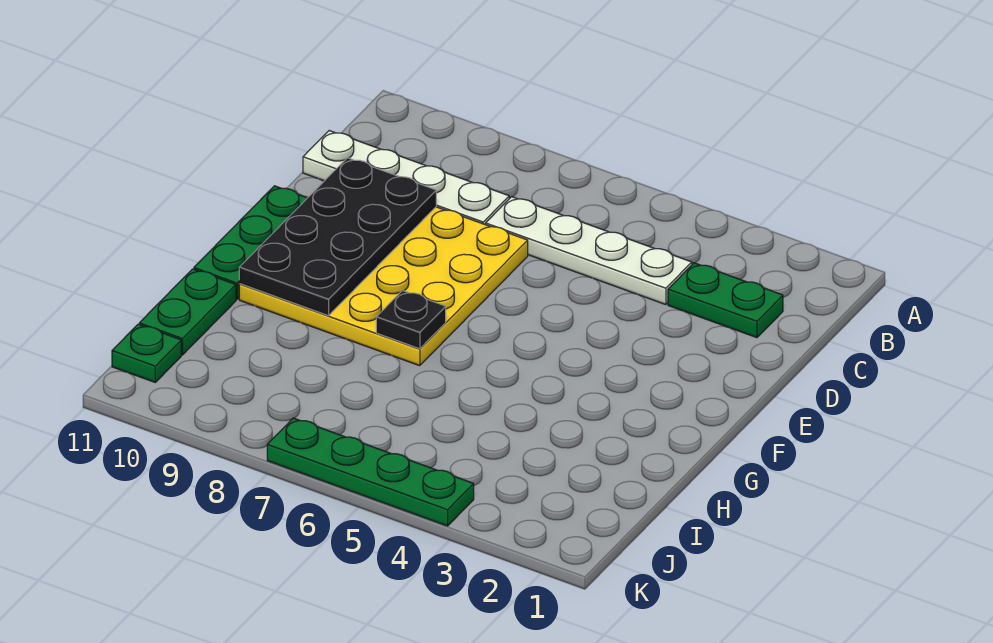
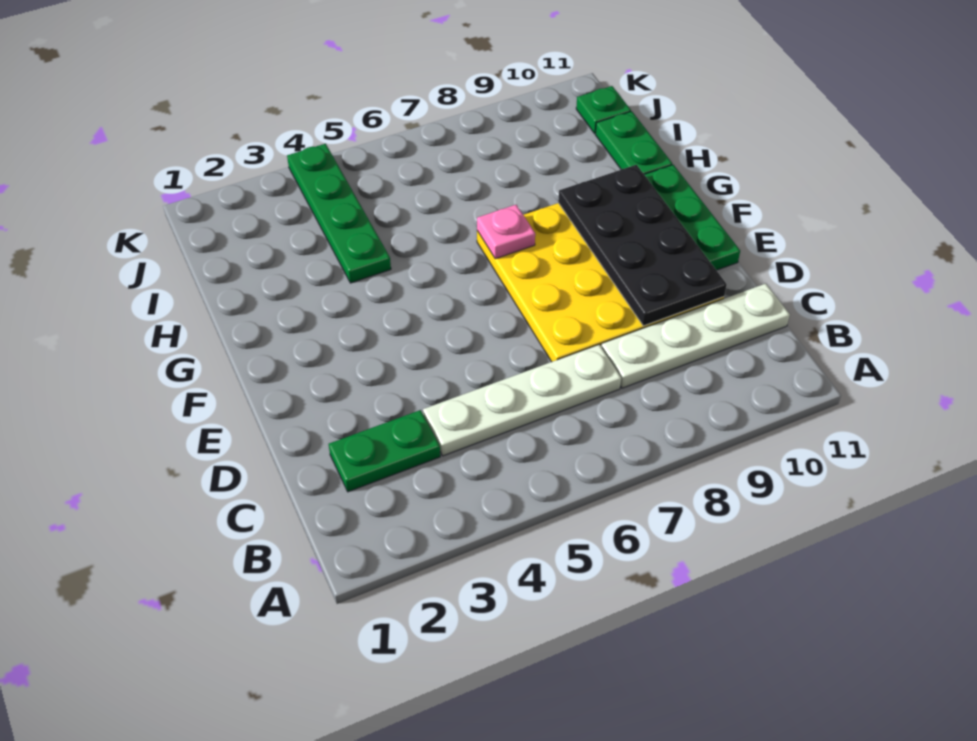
black plate G7 level 2 -> pink plate G7 level 2
green plate K4:K7 level 1 -> green plate H4:K4 level 1

